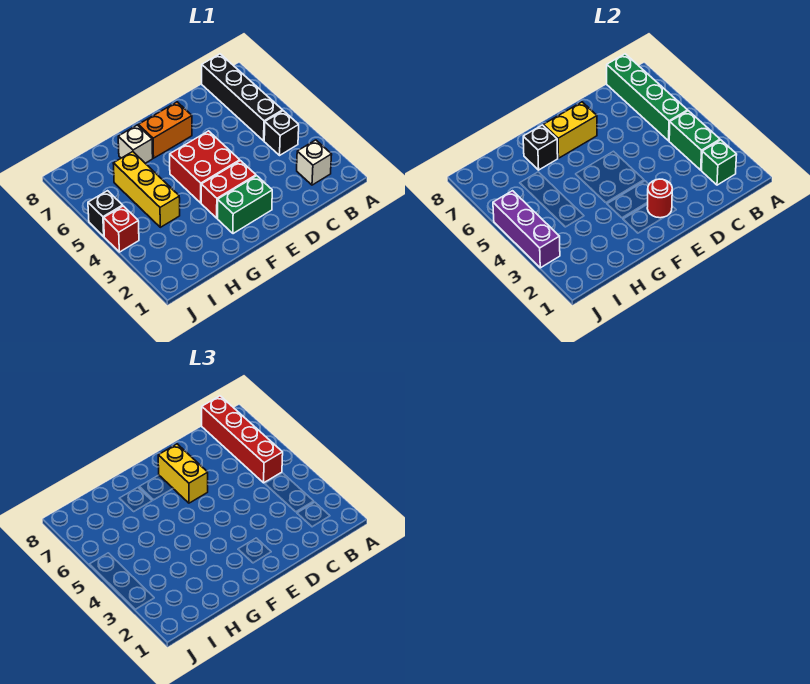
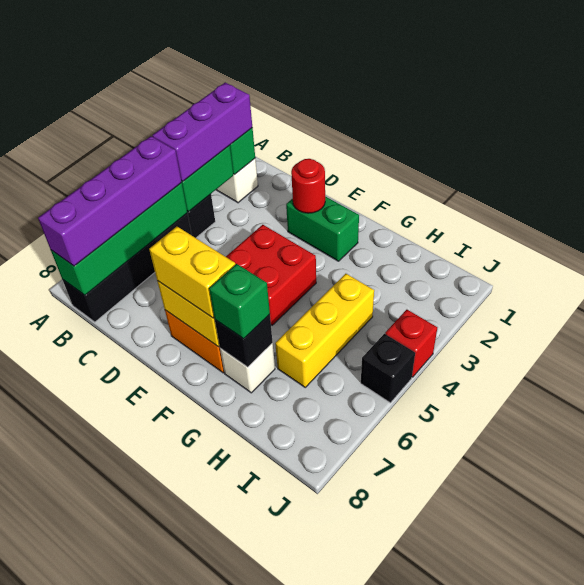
red brick B5:B8 level 3 -> purple brick B5:B8 level 3
red brick E3:F3 level 1 -> none
yellow brick E6:E7 level 3 -> yellow brick E7:F7 level 3
none -> green brick G7 level 3
purple brick J3:J5 level 2 -> purple brick B2:B4 level 3

